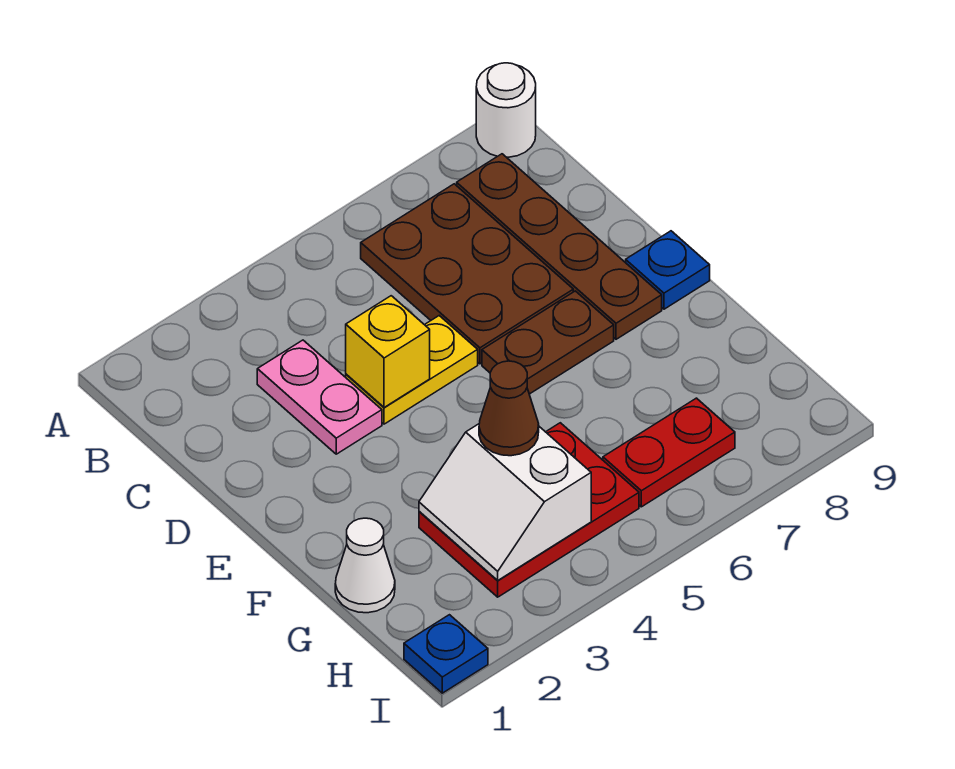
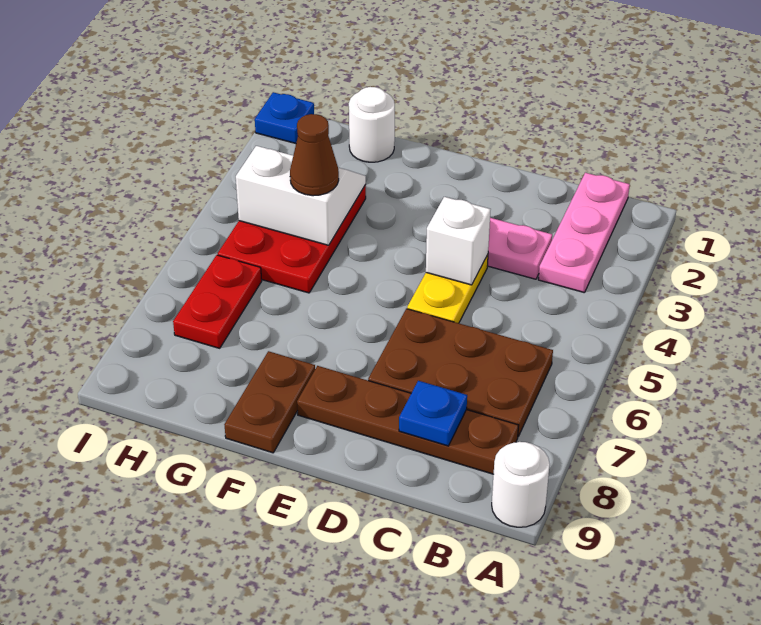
none -> pink plate B1:B3 level 1
yellow brick D4 level 2 -> white brick D4 level 2
brown plate E6:E7 level 1 -> brown plate F8:F9 level 1
blue plate E9 level 1 -> blue plate C8 level 2
white cone G1 level 1 -> white round brick G1 level 1

